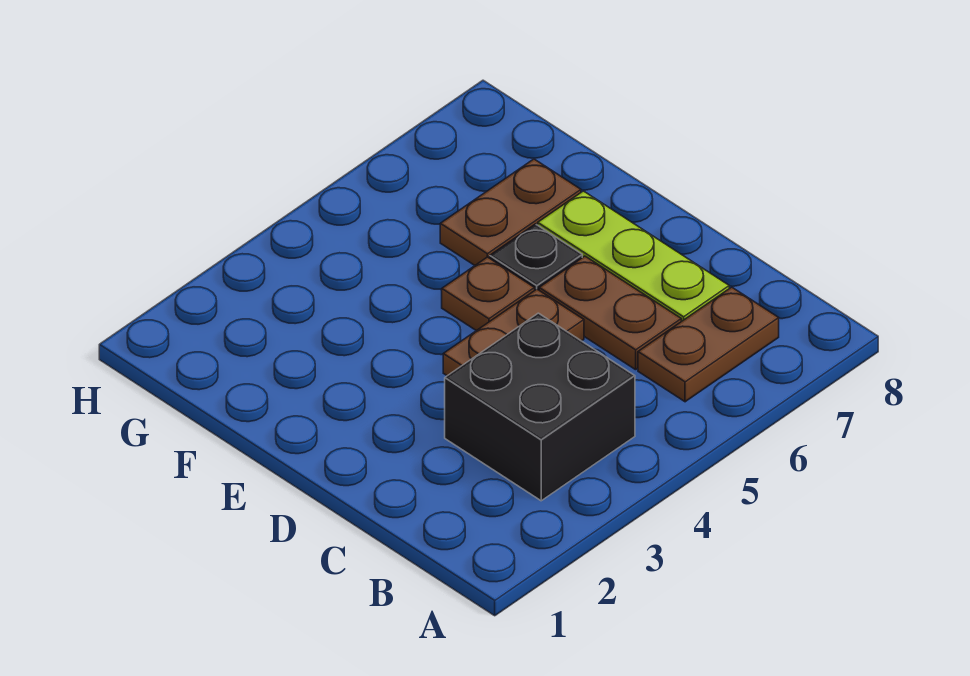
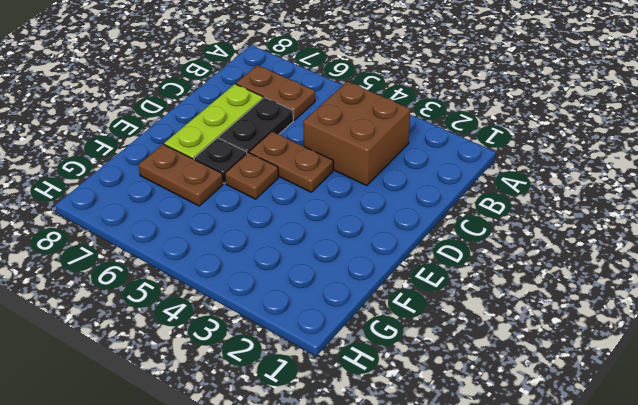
black brick B3:C4 level 1 -> brown brick B3:C4 level 1
brown plate C6:D6 level 1 -> black plate C6:D6 level 1

